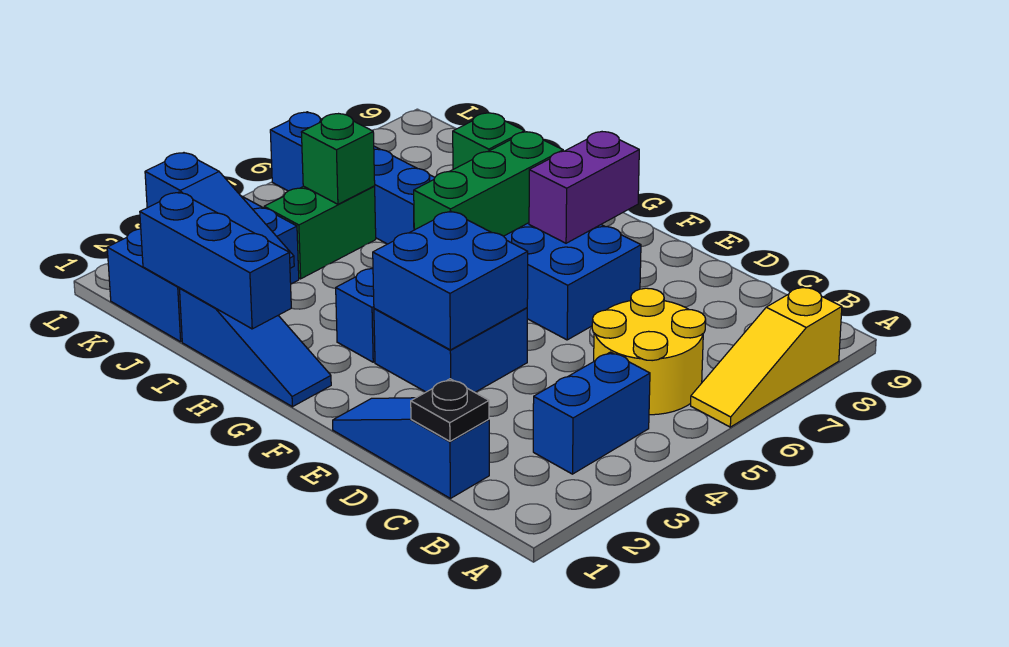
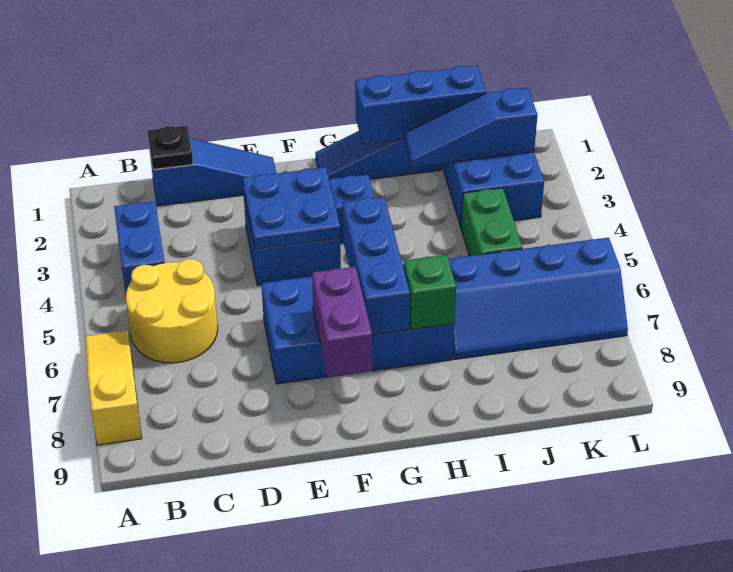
blue brick E3:F4 level 2 -> blue plate E3:F4 level 2
green brick G5:G7 level 2 -> blue brick G5:G7 level 2
green brick J5 level 2 -> none

